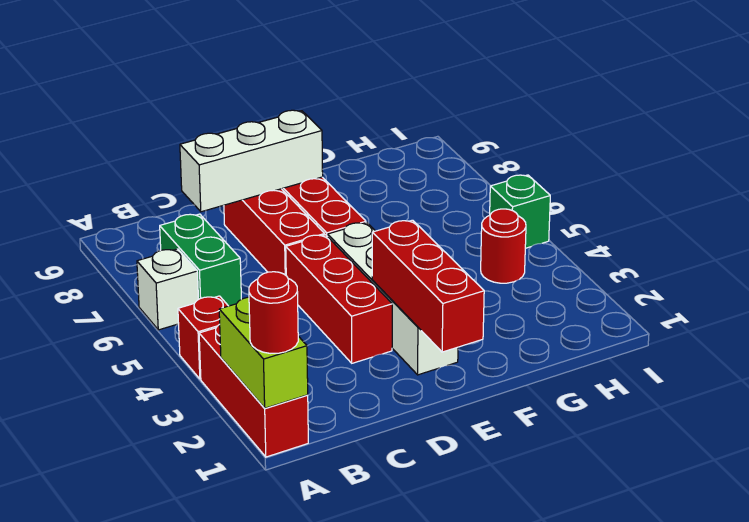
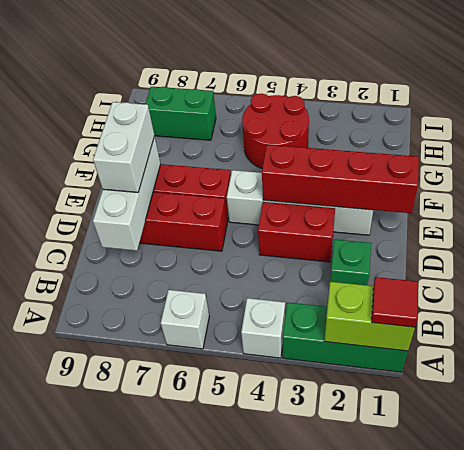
red brick A1:A3 level 1 -> green brick A1:A3 level 1
red round brick A1 level 3 -> red tile A1 level 3
red brick A4 level 1 -> white brick A4 level 1
green brick B6:B7 level 1 -> green brick H7:H8 level 1
red brick D3:D5 level 1 -> red brick D3:D4 level 1
none -> white brick D8:E8 level 3
red brick E1:E3 level 2 -> red brick E1:E4 level 2
red round brick H4 level 1 -> red round brick G4:H5 level 1
green brick I5 level 1 -> green brick C2 level 1

